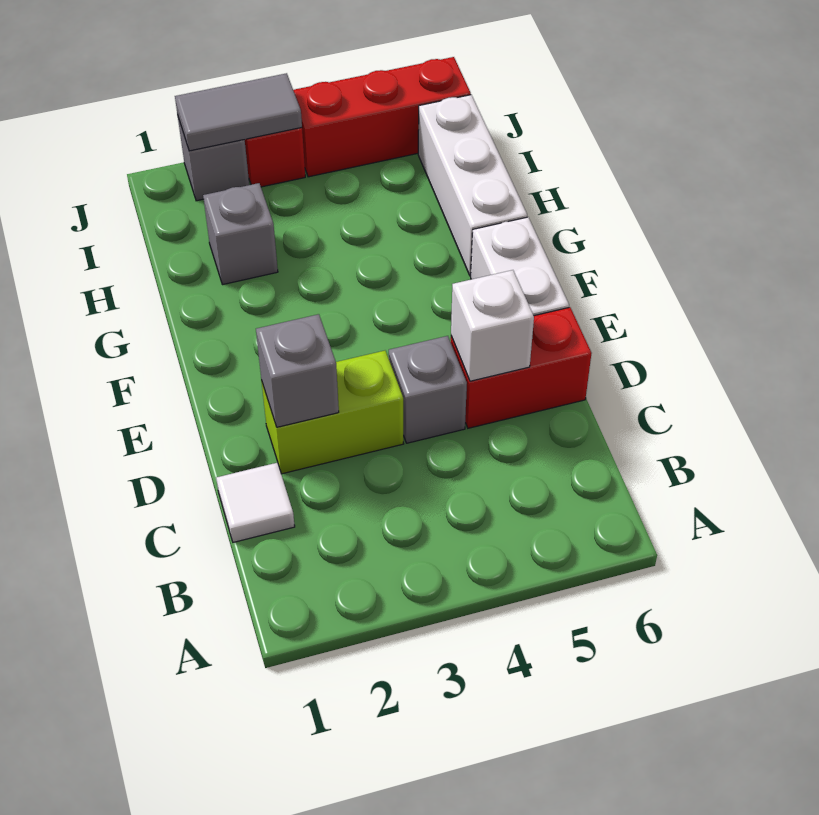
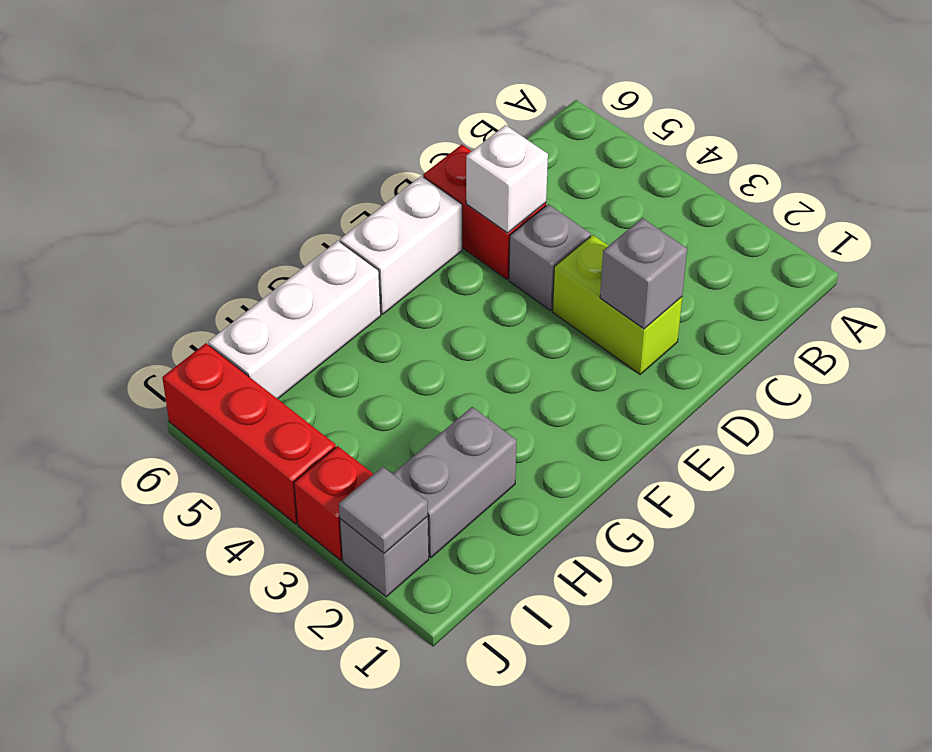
white tile C1 level 1 -> none
grey brick H2 level 1 -> grey brick H2:I2 level 1
grey tile J2:J3 level 2 -> grey tile J2 level 2

